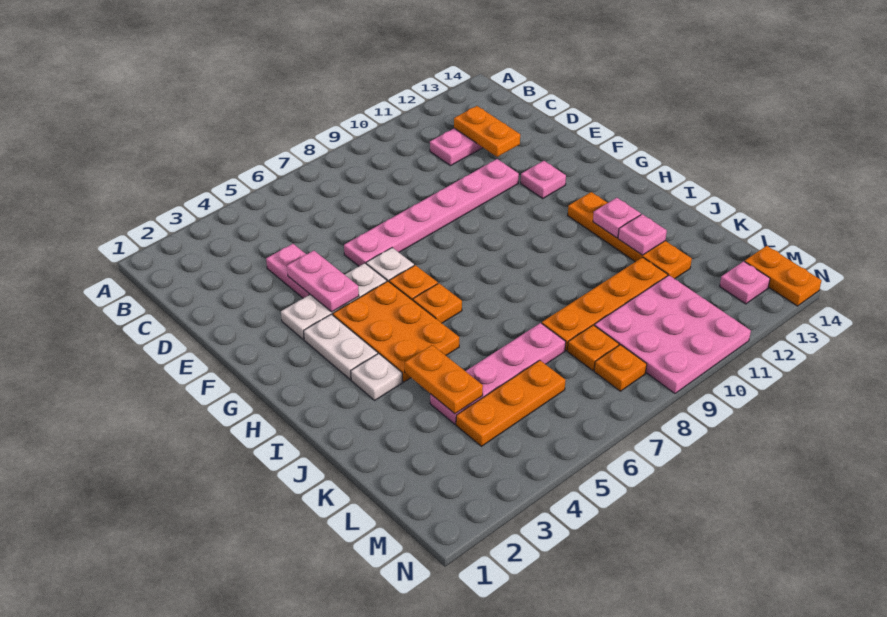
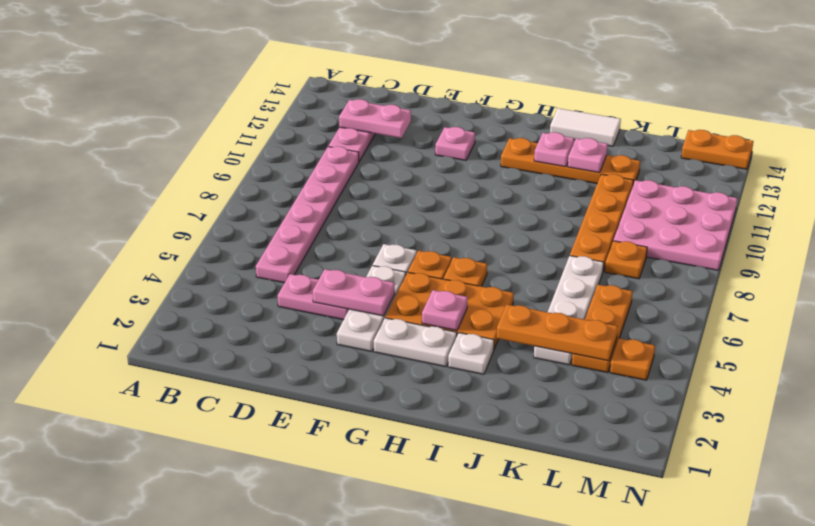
orange plate C12:D12 level 2 -> pink plate C12:D12 level 2
pink plate E6:E11 level 1 -> pink plate C5:C10 level 1
none -> white tile I14:J14 level 1
orange plate J4:K4 level 2 -> orange plate J4:L4 level 2
pink plate K4:K7 level 1 -> white plate K4:K7 level 1
orange plate M8 level 1 -> orange plate M4 level 1
pink plate M13 level 1 -> pink plate H4 level 2

